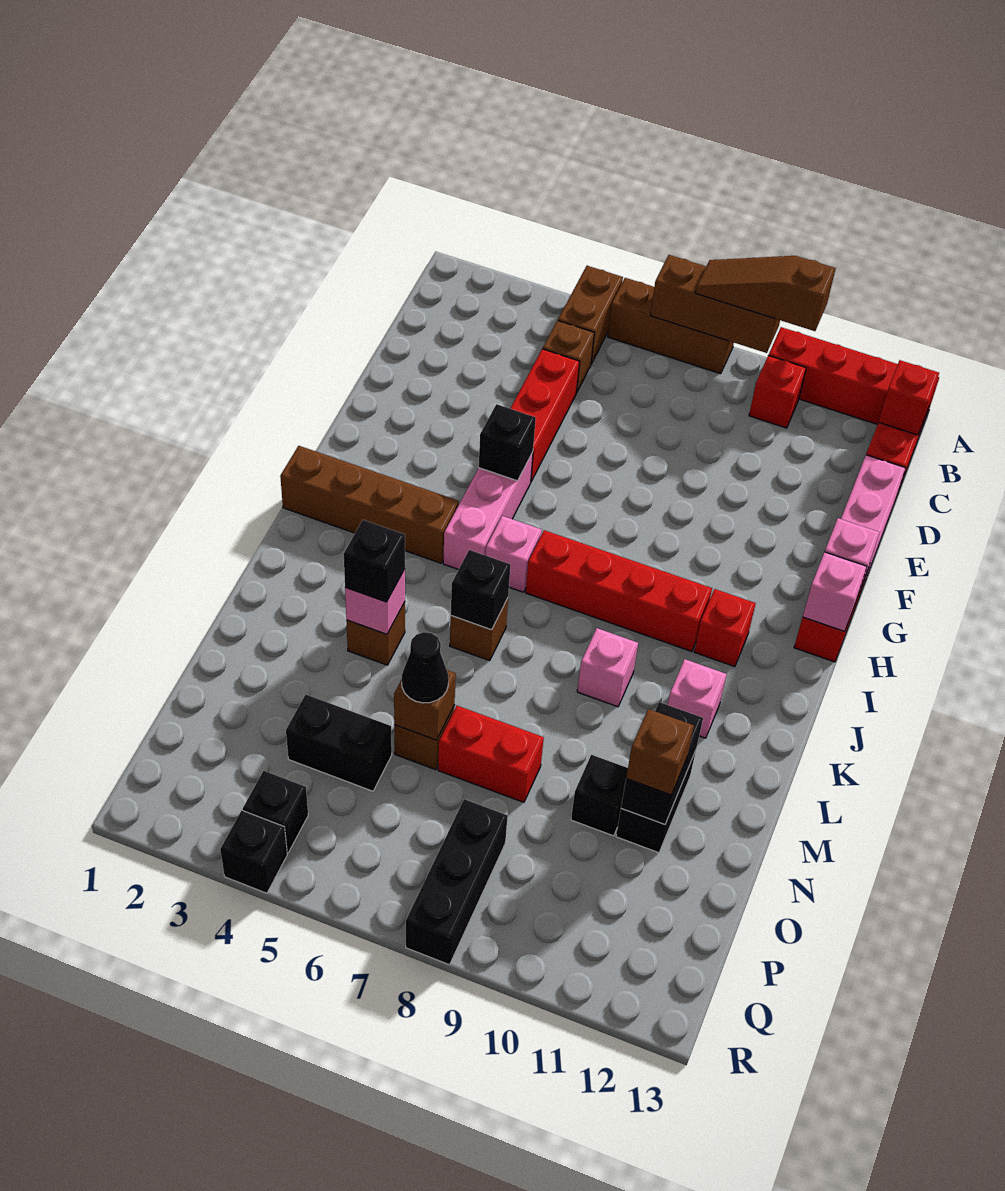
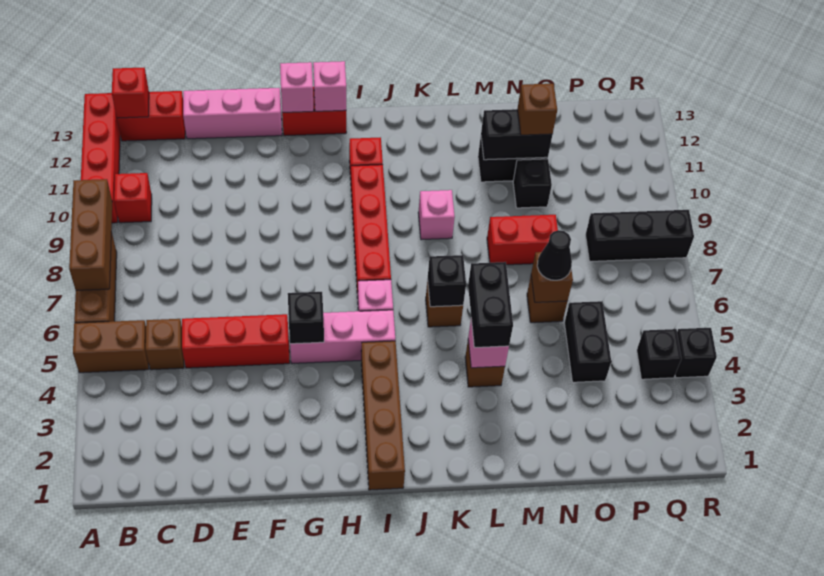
brown slope A8:A10 level 3 top 10 -> none
pink brick K11 level 1 -> none
black brick L4 level 3 -> black brick L4:L5 level 3
red brick N7:N8 level 1 -> red brick M8:N8 level 1

